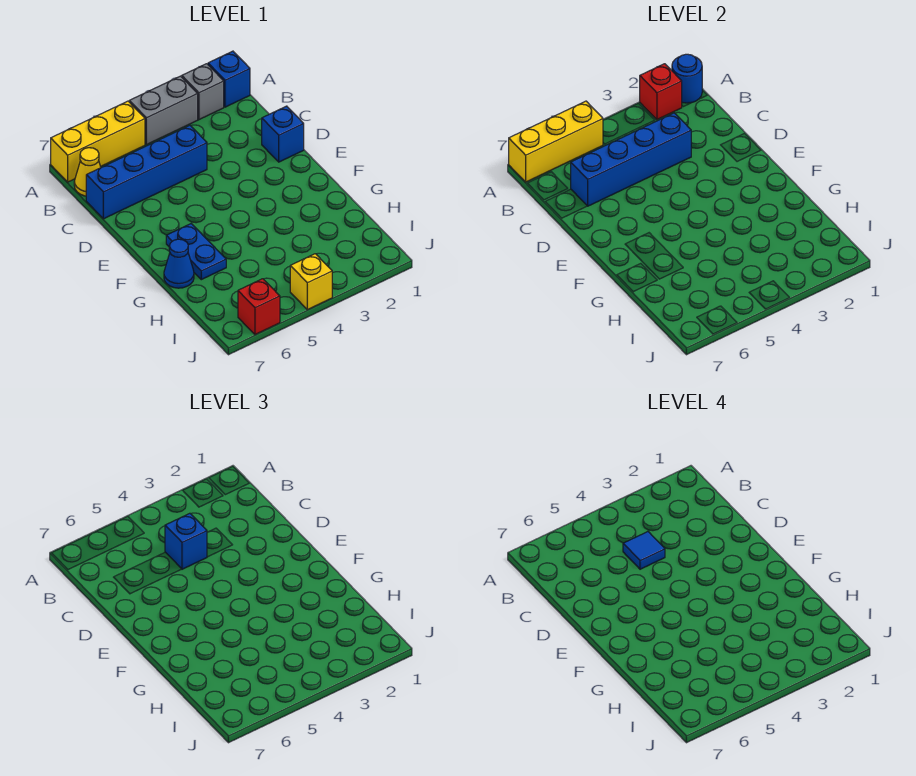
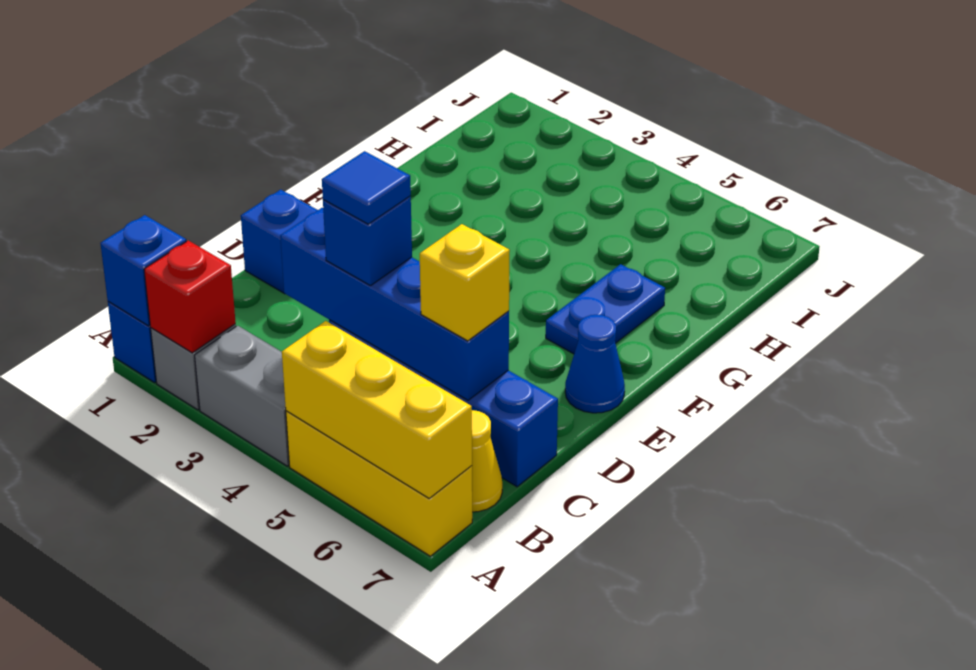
blue round brick A1 level 2 -> blue brick A1 level 2
blue cone G7 level 1 -> blue cone E7 level 1
yellow brick J4 level 1 -> yellow brick C6 level 3
red brick J6 level 1 -> none

